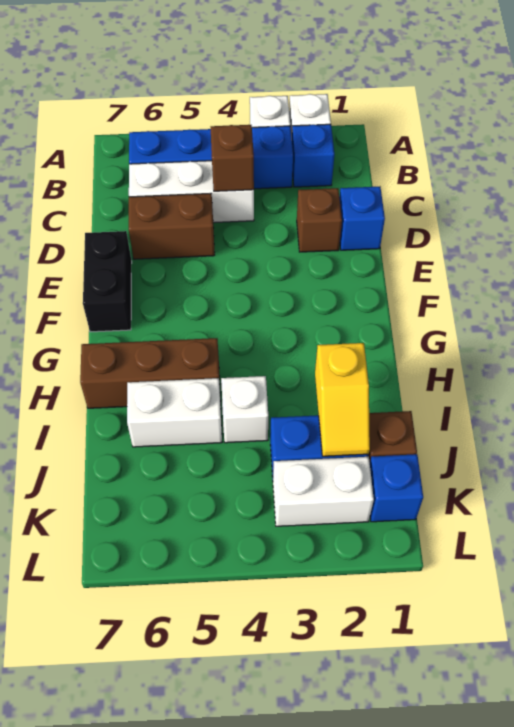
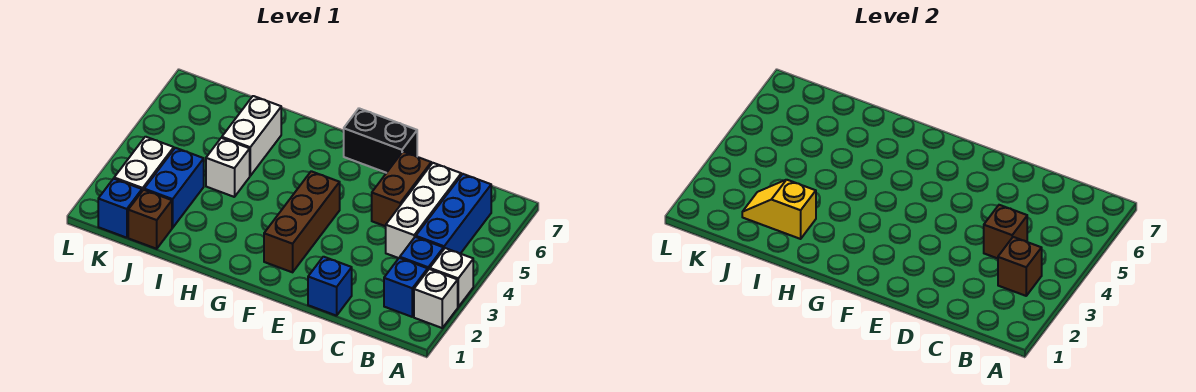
brown brick D2 level 1 -> brown brick B3 level 2
brown brick H5:H7 level 1 -> brown brick F2:F4 level 1

